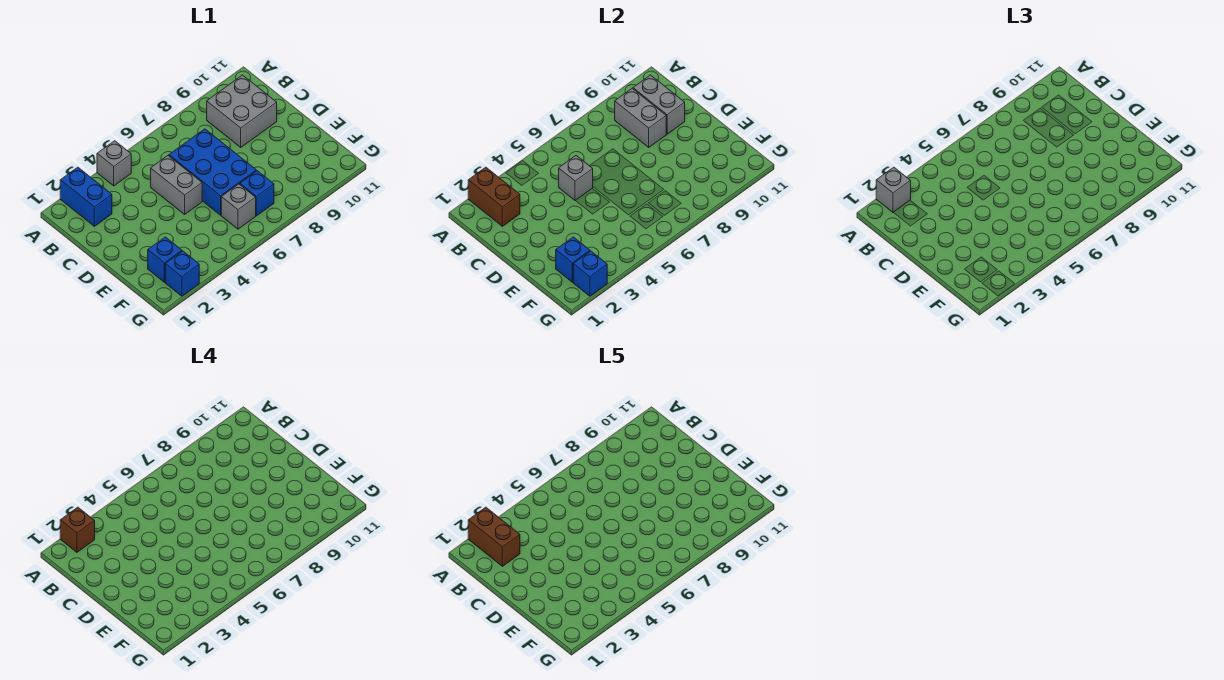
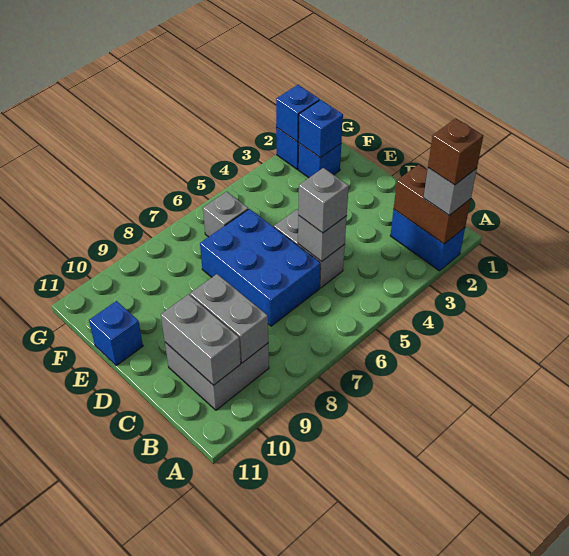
brown brick A2:B2 level 5 -> none
grey brick A4 level 1 -> grey brick C5 level 3
blue brick F7 level 1 -> blue brick E11 level 1

